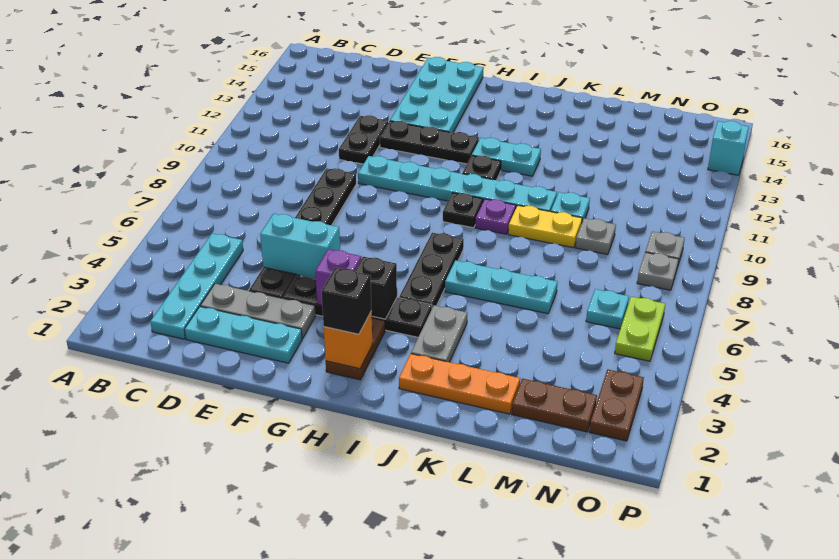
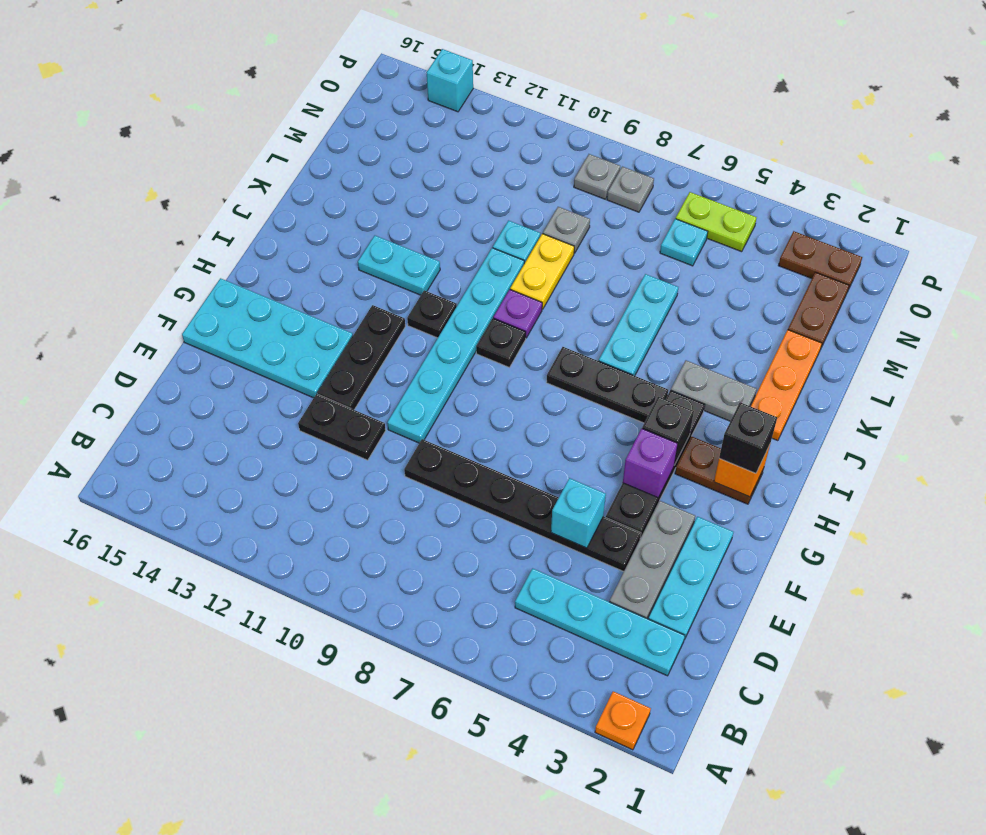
none -> orange plate A2 level 1
cyan brick E5:F5 level 2 -> cyan brick E5 level 2
cyan plate I12:J12 level 1 -> cyan plate J12:J13 level 1

